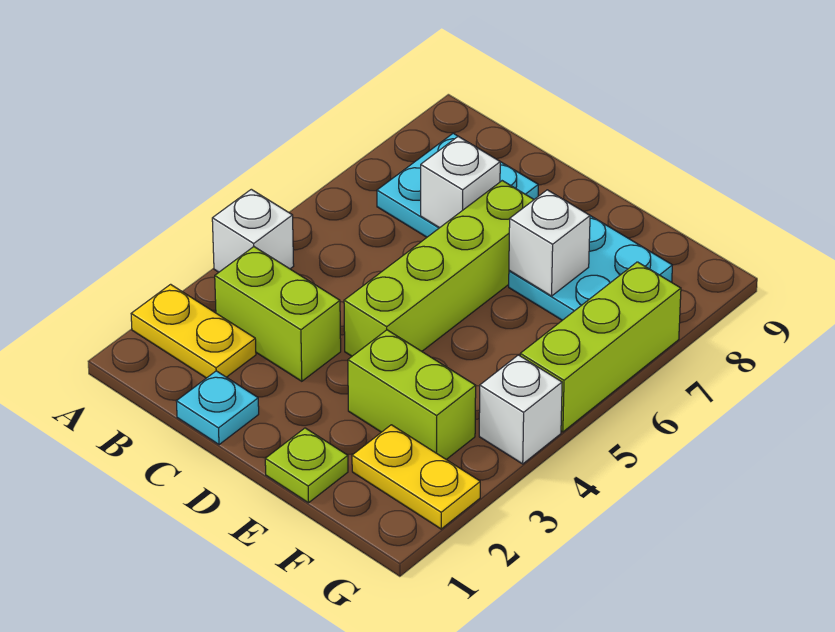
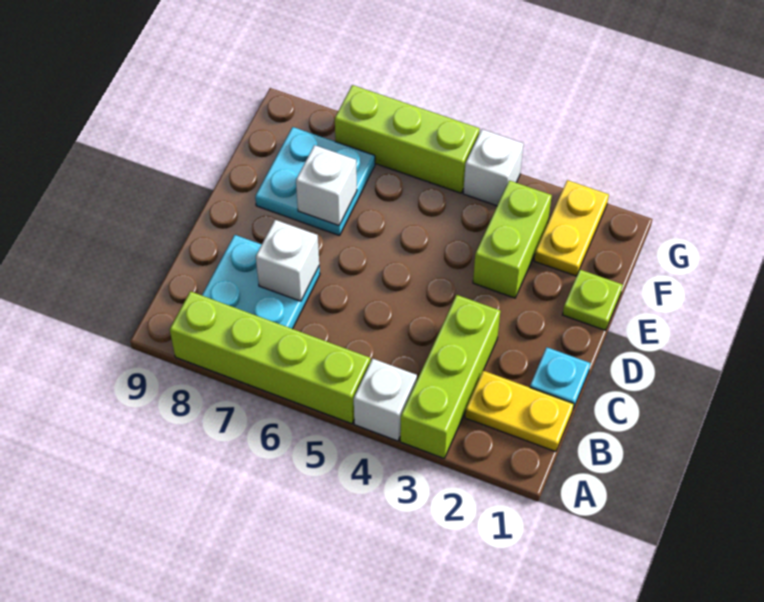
yellow plate A2:B2 level 1 -> yellow plate B1:B2 level 1
lime brick B3:C3 level 1 -> lime brick A3:C3 level 1
lime brick D4:D7 level 1 -> lime brick A5:A8 level 1

